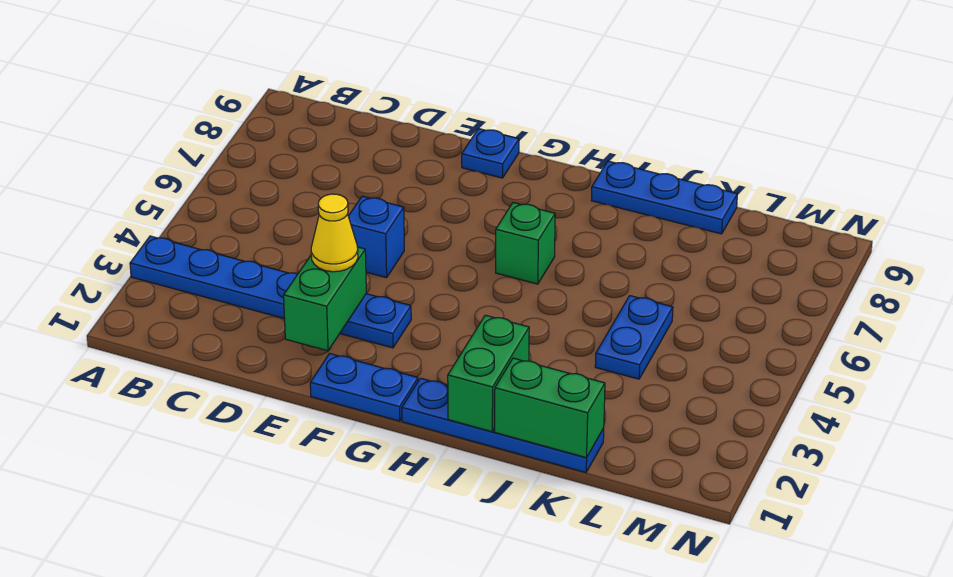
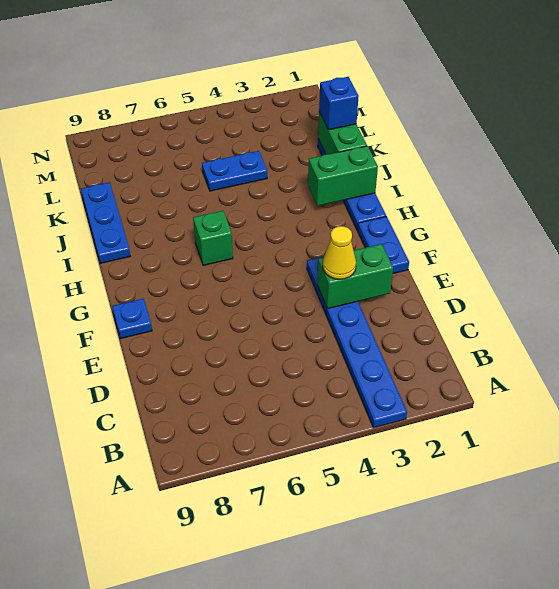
blue brick E5 level 1 -> blue brick K1 level 3

